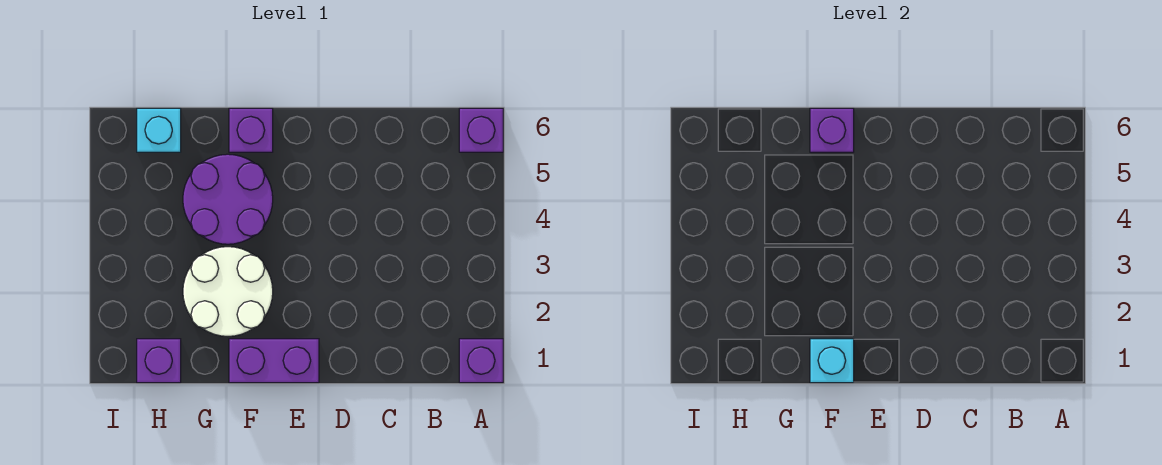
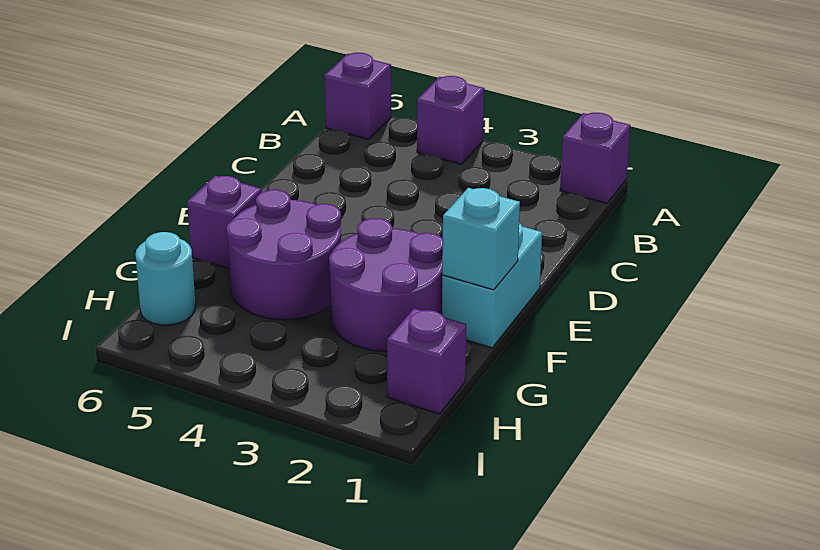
purple brick E1:F1 level 1 -> cyan brick E1:F1 level 1
white round brick F2:G3 level 1 -> purple round brick F2:G3 level 1
purple brick F6 level 2 -> purple brick A4 level 1
cyan brick H6 level 1 -> cyan round brick H6 level 1

